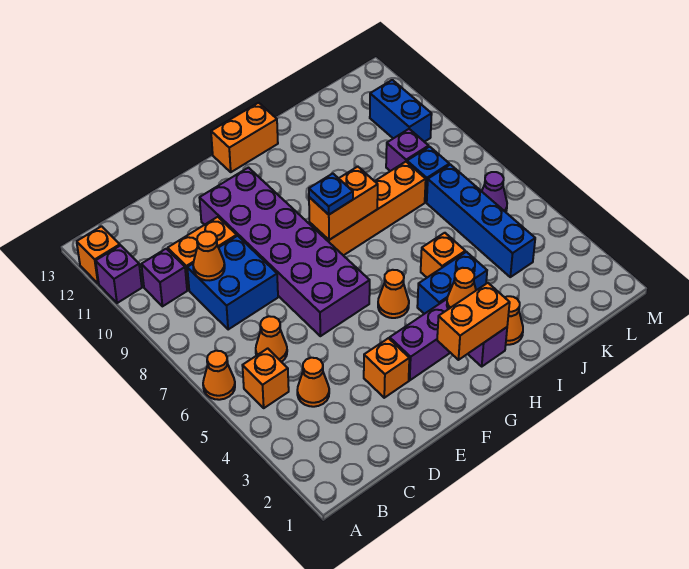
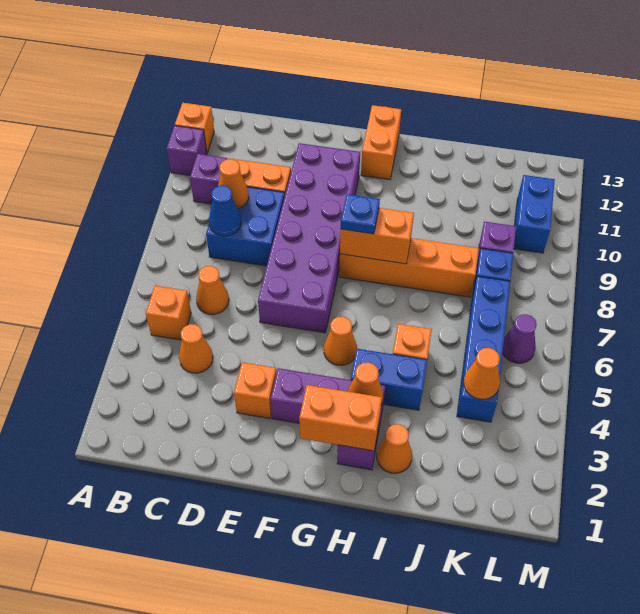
orange cone A6 level 1 -> orange cone K4 level 2
none -> blue cone C8 level 2
orange brick G13:H13 level 1 -> orange brick G12:G13 level 1

